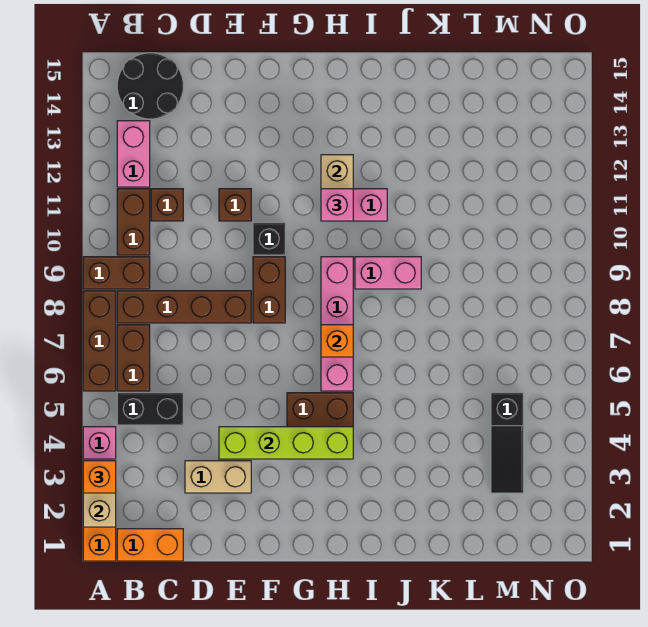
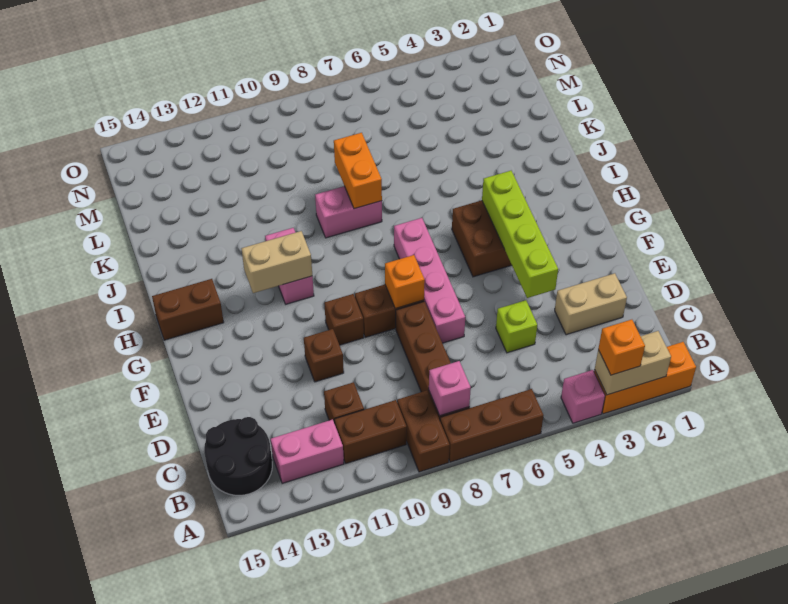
orange brick B1:C1 level 1 -> orange brick J8:K8 level 2
black brick B5:C5 level 1 -> none
brown brick B6:B7 level 1 -> brown brick H14:H15 level 1
tan brick D3:E3 level 1 -> tan brick D2:D3 level 1
none -> lime brick D5 level 1
black brick F10 level 1 -> brown brick F10 level 1
pink brick H6:H9 level 1 -> pink brick E7:H7 level 1
orange brick H7 level 2 -> orange brick F8 level 2
pink brick H11 level 3 -> pink brick B8 level 2
pink brick I9:J9 level 1 -> pink brick J8:J9 level 1
black slope M3:M5 level 1 top 5 -> none

